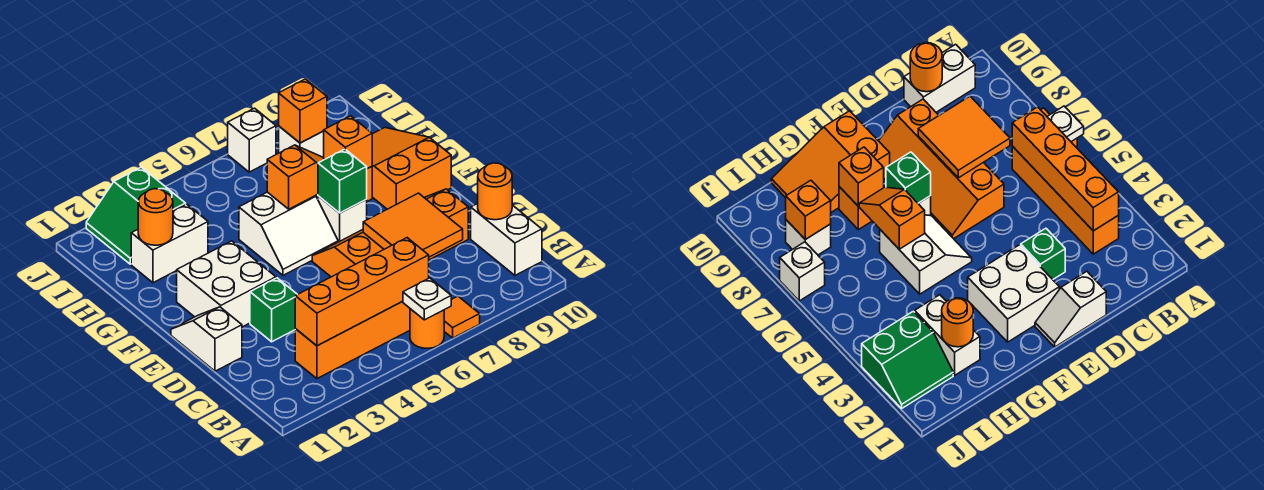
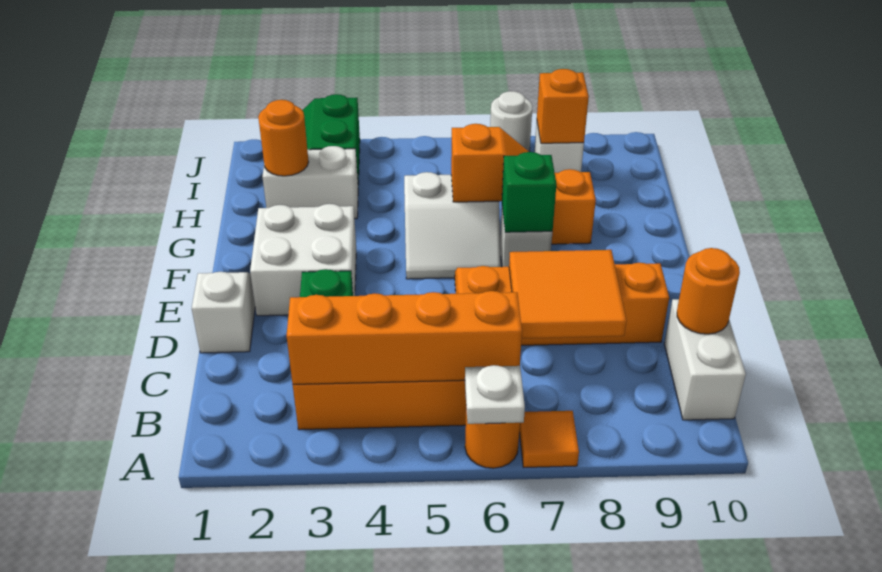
orange slope F9:H10 level 1 top F -> none
orange brick G8 level 2 -> none
white brick J7 level 1 -> white round brick J7 level 1

